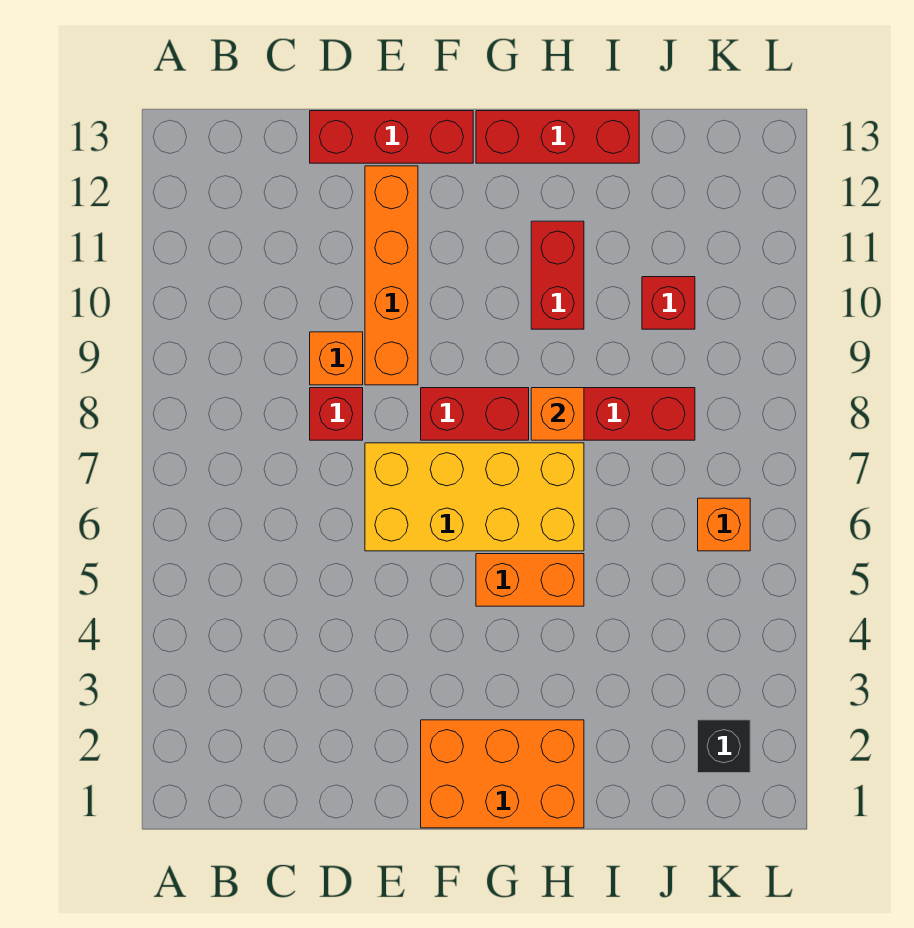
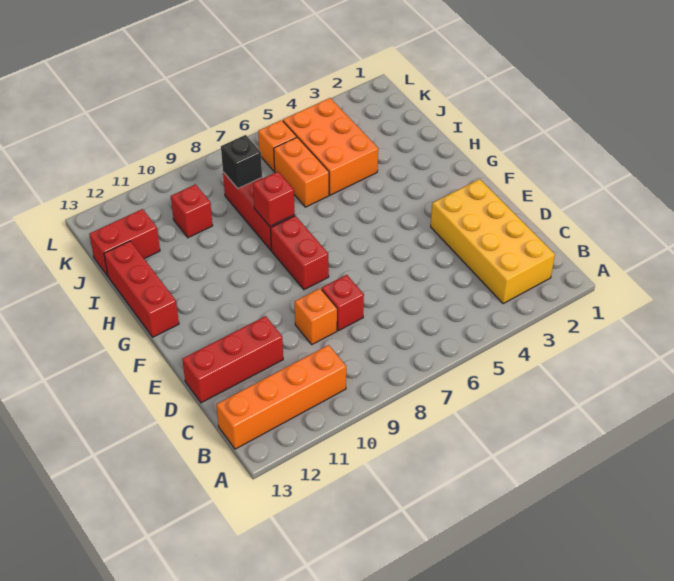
red brick D13:F13 level 1 -> red brick D11:D13 level 1
yellow brick E6:H7 level 1 -> yellow brick B2:E3 level 1
orange brick E9:E12 level 1 -> orange brick B10:B13 level 1
orange brick F1:H2 level 1 -> orange brick I4:K5 level 1
orange brick G5:H5 level 1 -> orange brick I6:J6 level 1
orange brick H8 level 2 -> red brick H8 level 2
red brick H10:H11 level 1 -> red brick J12:J13 level 1
black brick K2 level 1 -> black brick J8 level 2

